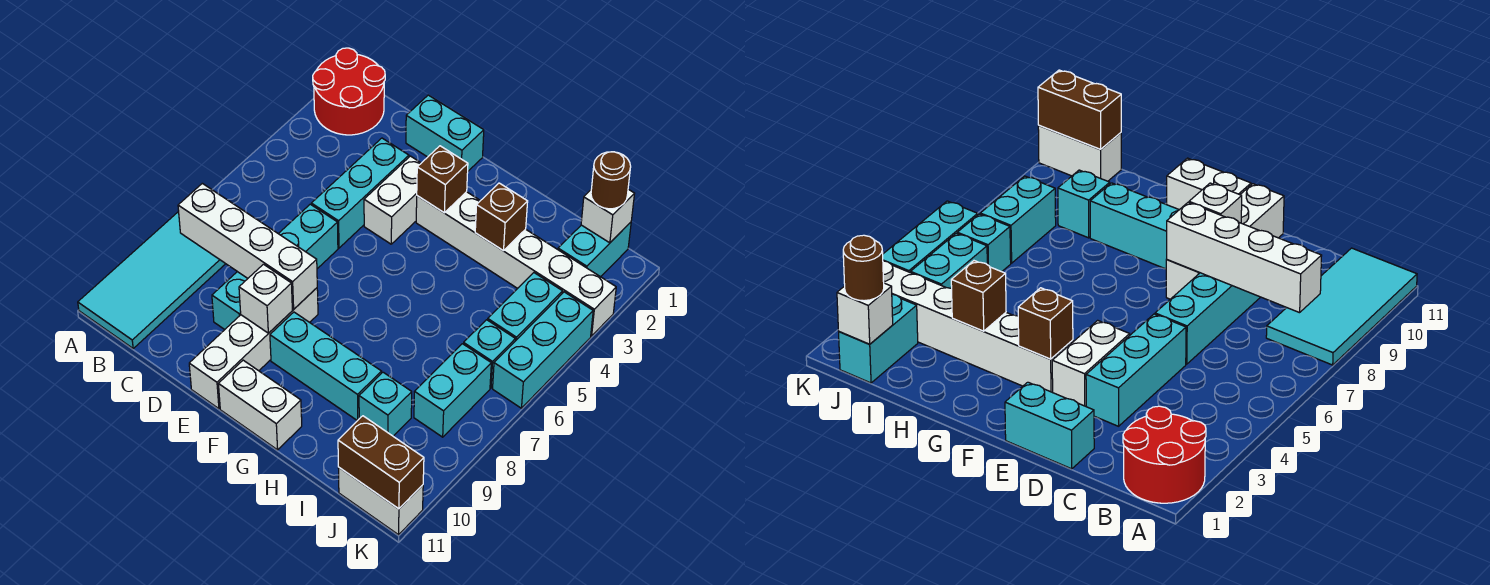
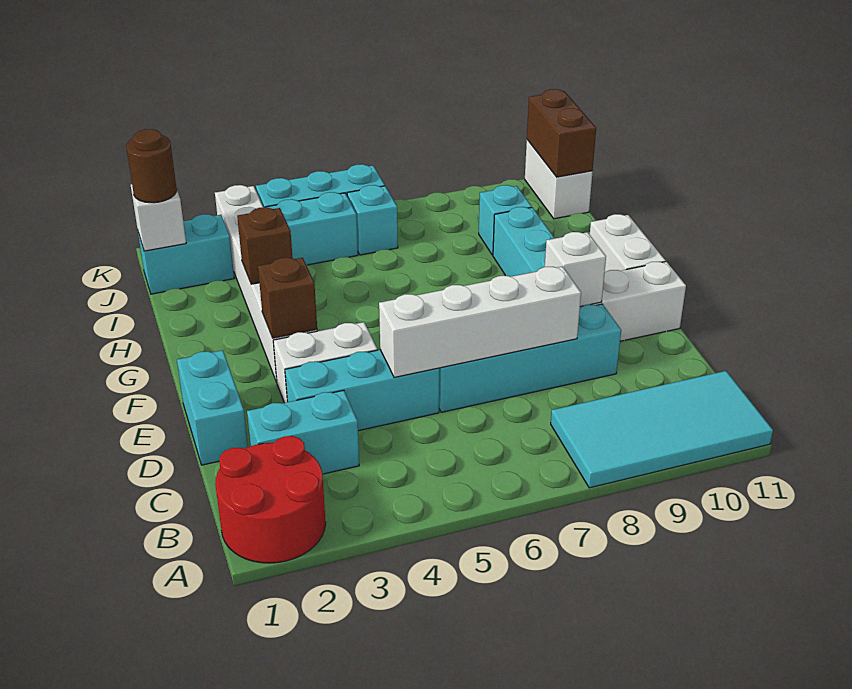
white brick B8:E8 level 2 -> white brick D5:D8 level 2
cyan brick J7:J8 level 1 -> cyan brick C2:C3 level 1

